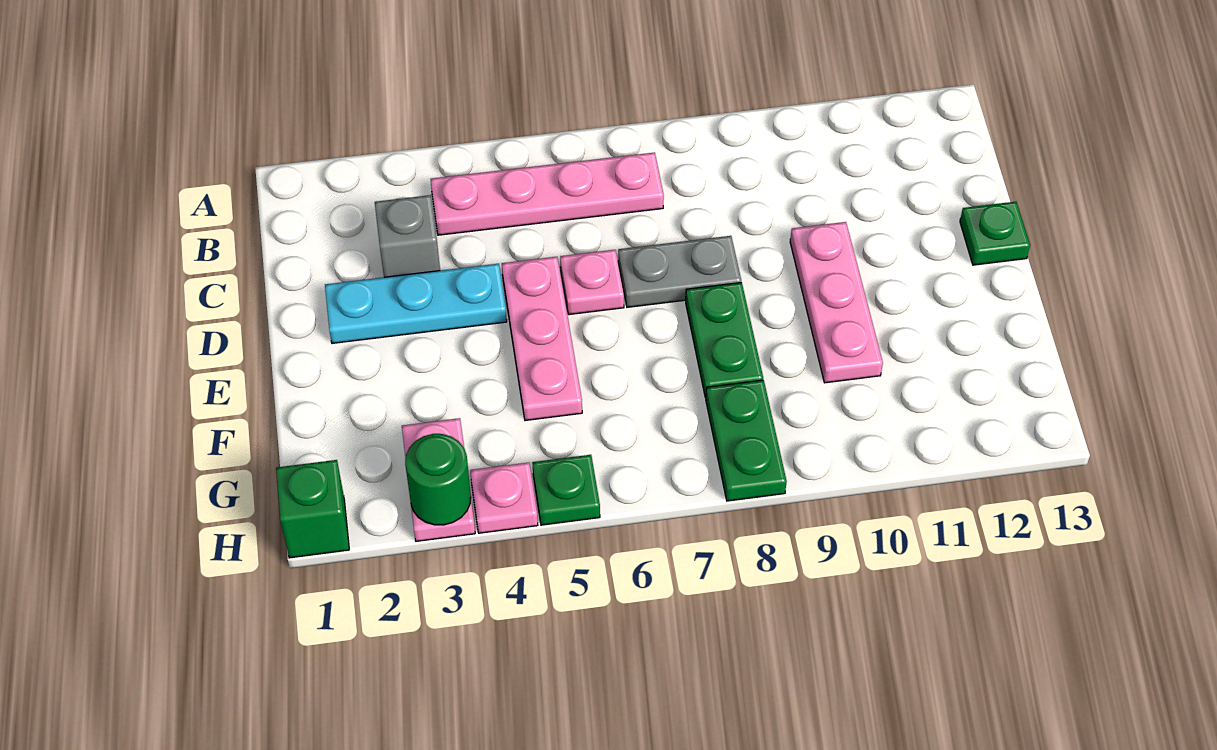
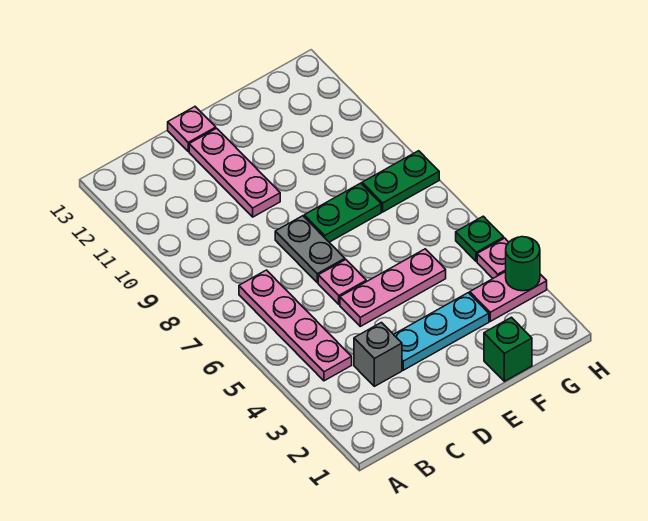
cyan plate D2:D4 level 1 -> cyan plate D3:F3 level 1
pink plate D10:F10 level 1 -> pink plate D10:D12 level 1
green plate D13 level 1 -> pink plate D13 level 1
green brick H1 level 1 -> green brick F1 level 1

